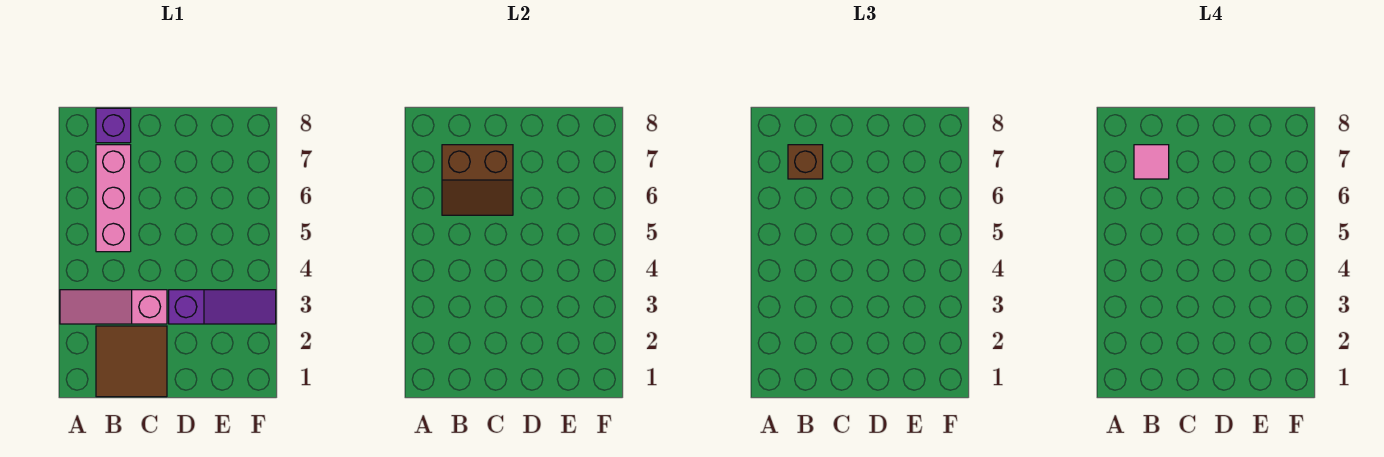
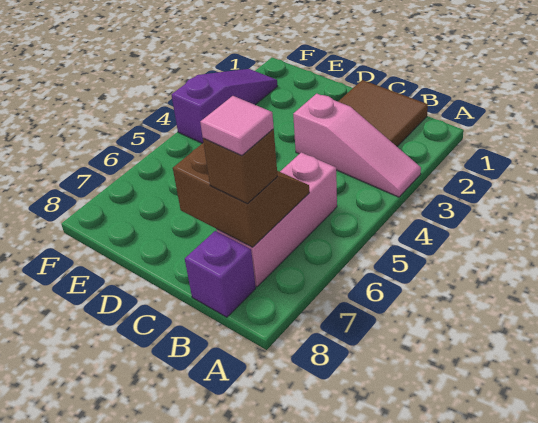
purple slope D3:F3 level 1 top D -> purple slope F2:F4 level 1 top 4

